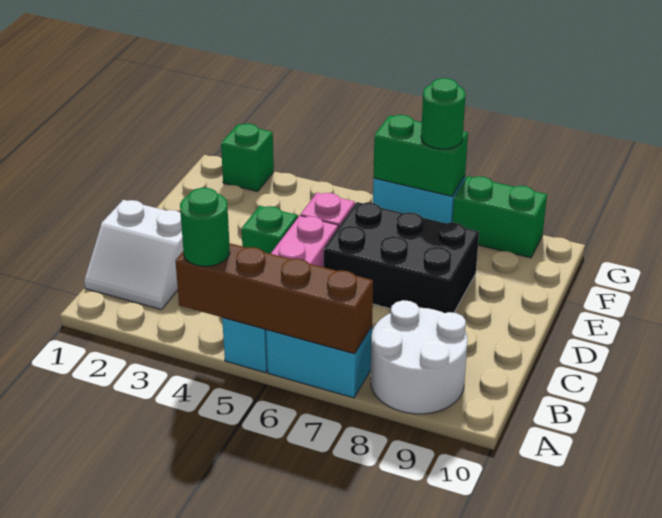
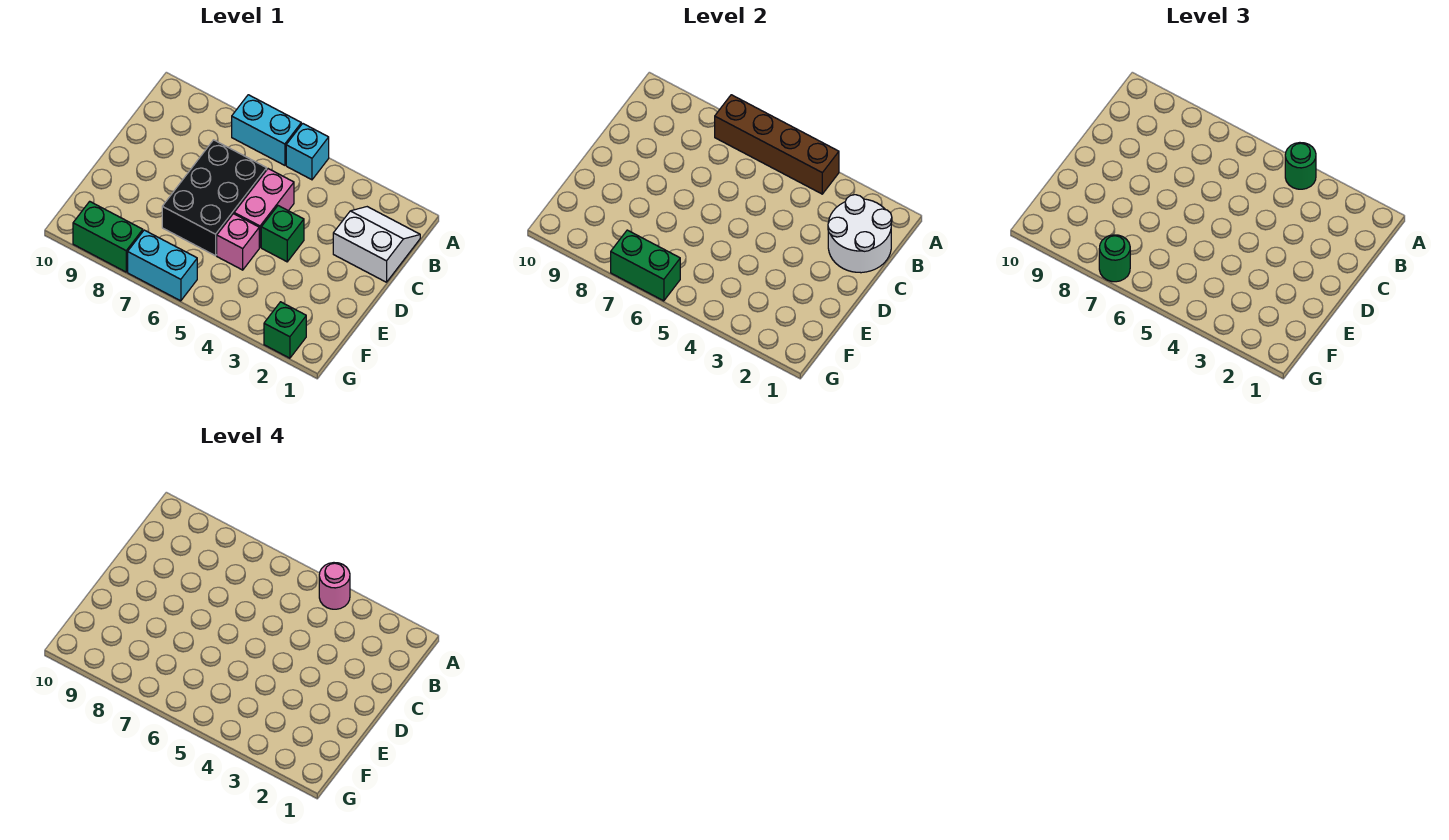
none -> pink round brick A4 level 4
white round brick A8:B9 level 1 -> white round brick B1:C2 level 2
black brick D6:E8 level 1 -> black brick C6:E7 level 1

